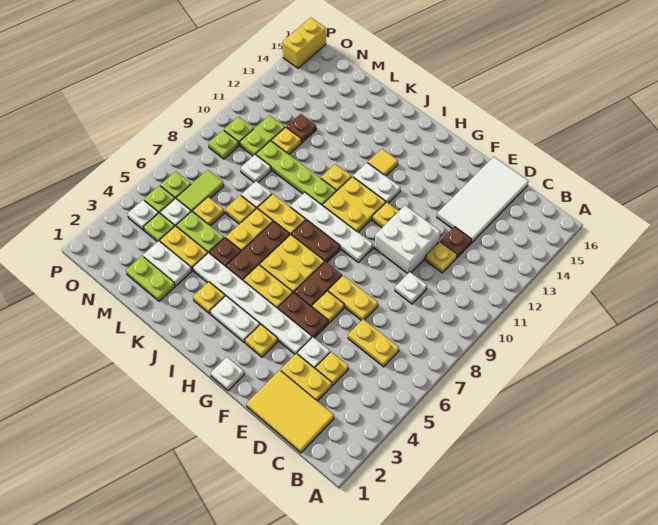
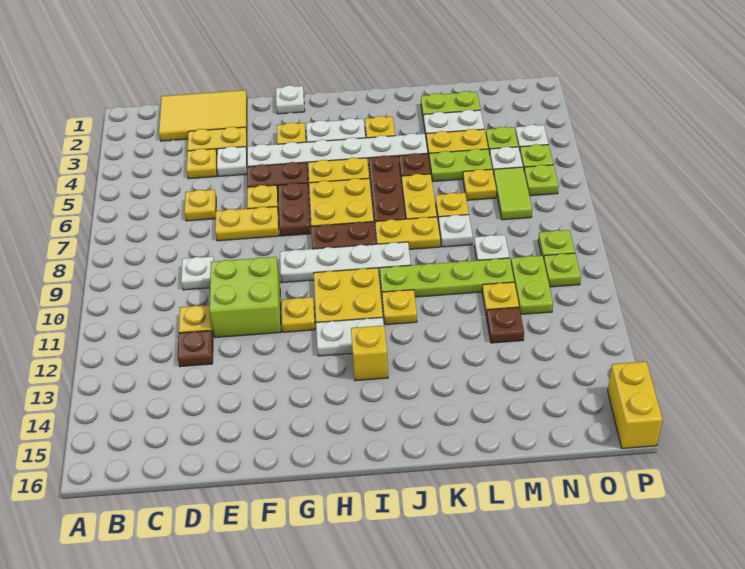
yellow plate C6:D6 level 1 -> yellow plate D6 level 1
white tile D13:E16 level 1 -> none
white brick E10:F11 level 1 -> lime brick E10:F11 level 1
yellow tile I13 level 1 -> yellow brick I13 level 1

